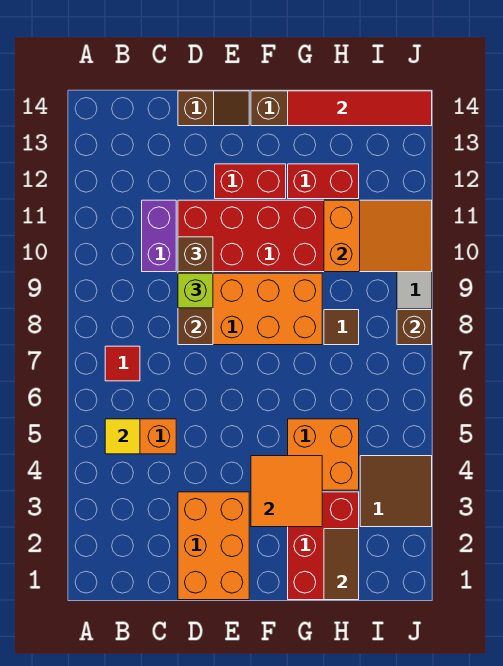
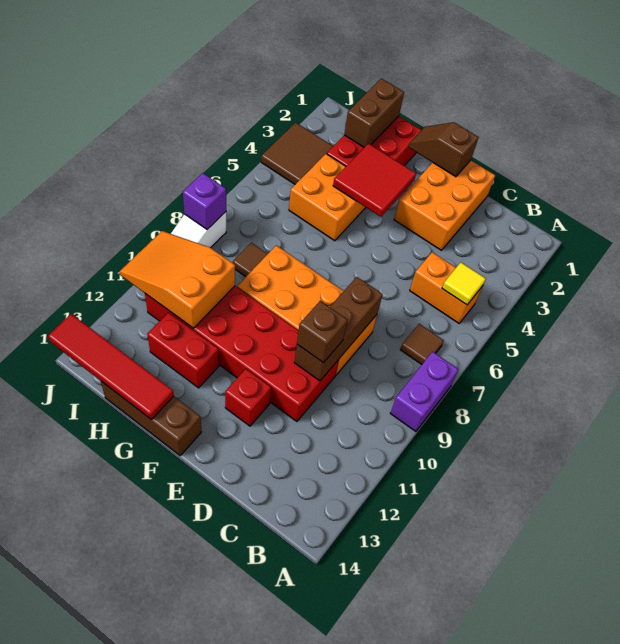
red tile B7 level 1 -> brown tile B7 level 1
purple brick C10:C11 level 1 -> purple brick A8:A9 level 1
lime brick D9 level 3 -> none
brown slope D14:E14 level 1 top D -> brown slope E1:F1 level 2 top E
red brick E12:F12 level 1 -> red brick E12 level 1
orange tile F3:G4 level 2 -> red tile F3:G4 level 2
brown tile H1:H2 level 2 -> brown brick H1:H2 level 2
brown brick J8 level 2 -> purple brick J8 level 2

